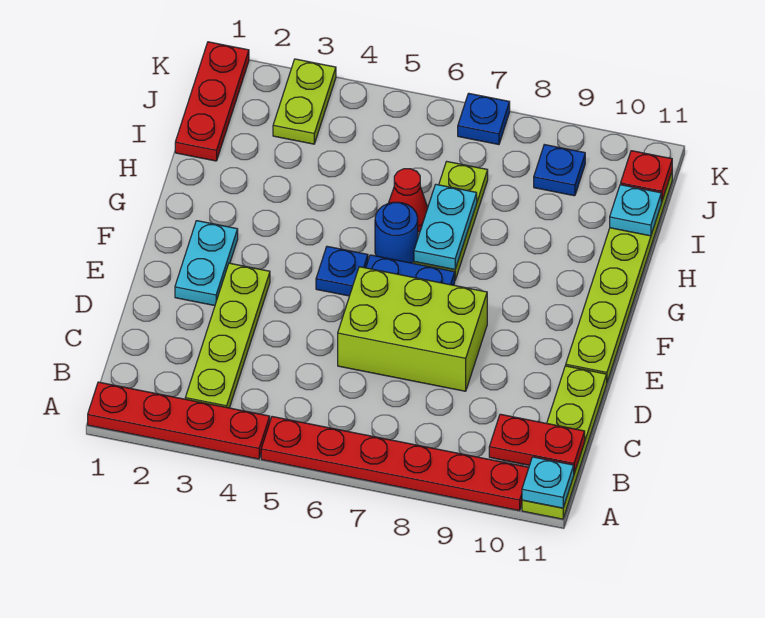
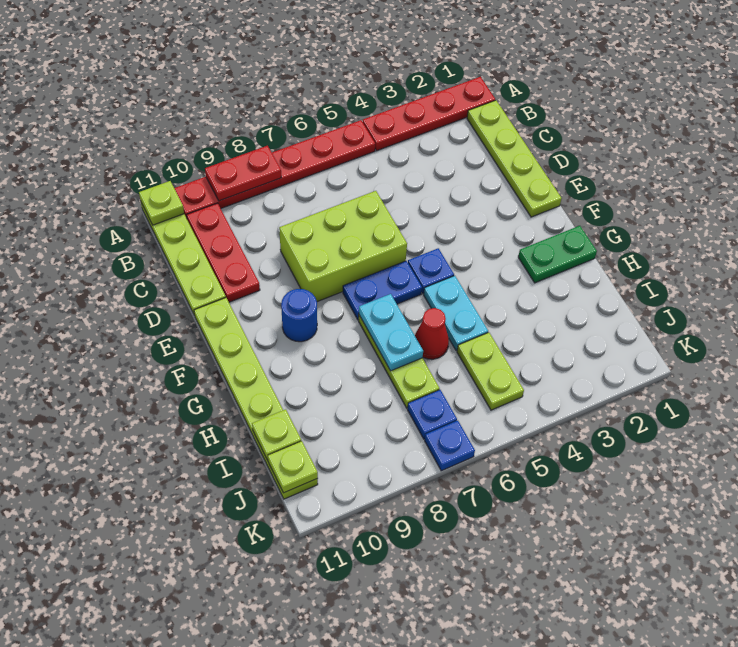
cyan plate A11 level 2 -> lime plate A11 level 2
lime plate B3:E3 level 1 -> lime plate B1:E1 level 1
red plate B10:B11 level 2 -> red plate A8:A9 level 2
cyan plate E2:F2 level 1 -> cyan plate G5:H5 level 1
none -> green plate G1:G2 level 1
blue round brick G6 level 1 -> blue round brick F9 level 1
red plate I1:K1 level 1 -> red plate B10:D10 level 1
cyan plate I11 level 2 -> lime plate I11 level 2
lime plate J3:K3 level 1 -> lime plate I5:J5 level 1
blue plate J9 level 1 -> blue plate J7 level 1
red plate J11 level 2 -> lime plate J11 level 2

